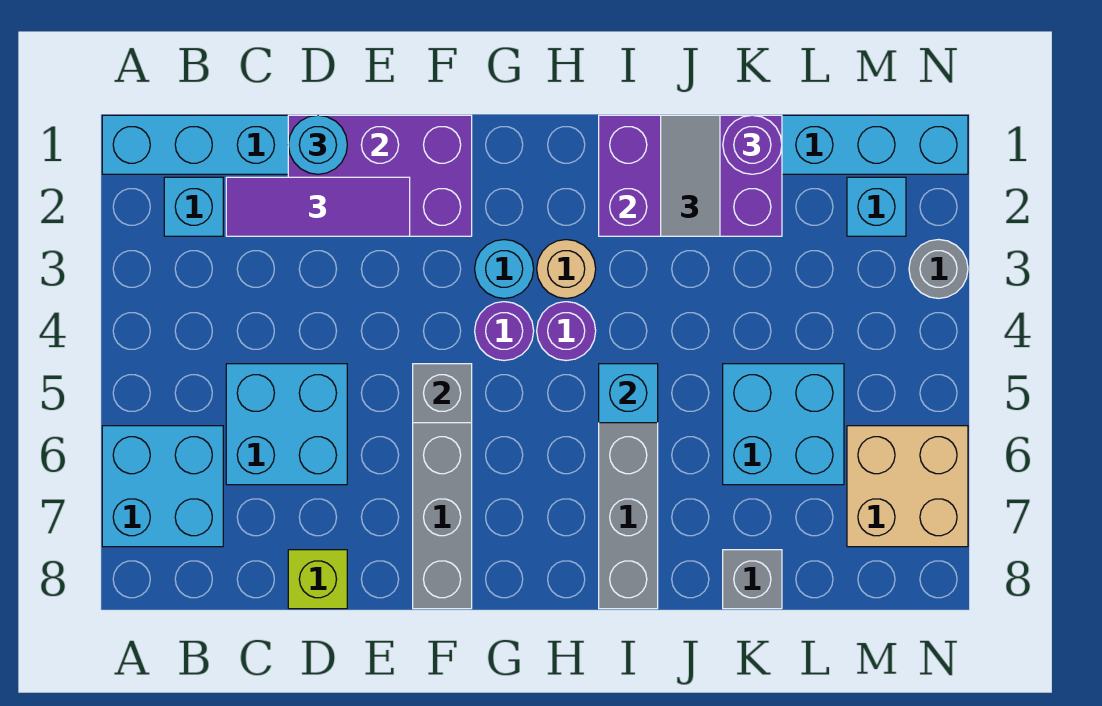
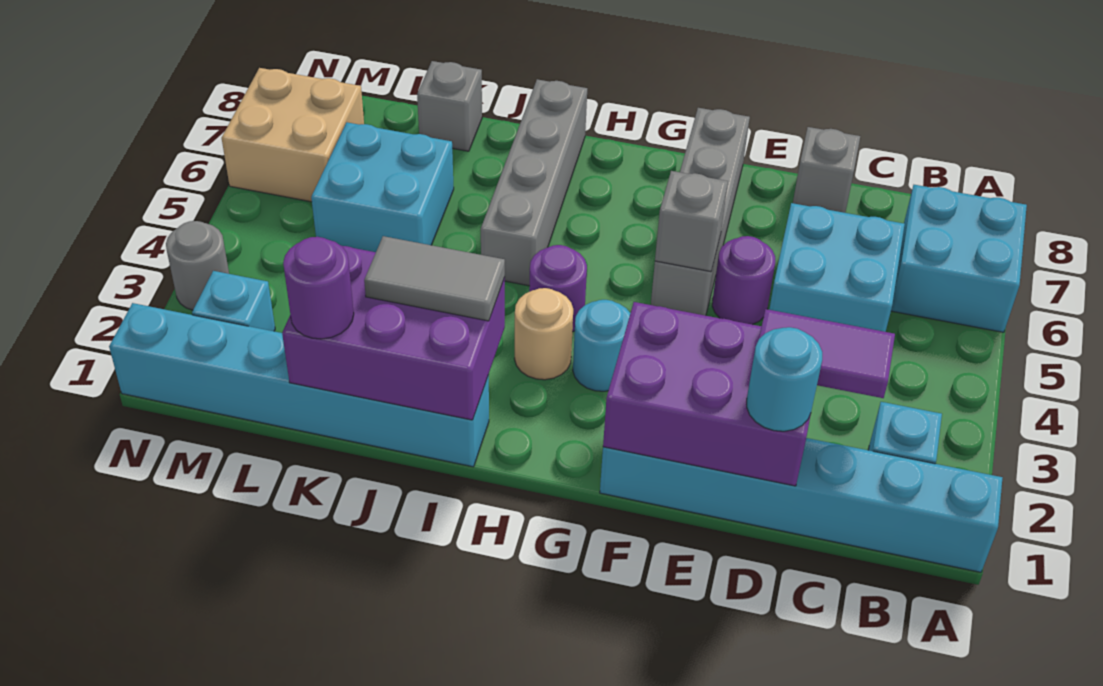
purple tile C2:E2 level 3 -> purple tile C2:D2 level 3
lime brick D8 level 1 -> grey brick D8 level 1
purple round brick G4 level 1 -> purple round brick E5 level 1
cyan brick I5 level 2 -> none
grey tile J1:J2 level 3 -> grey tile I2:J2 level 3

